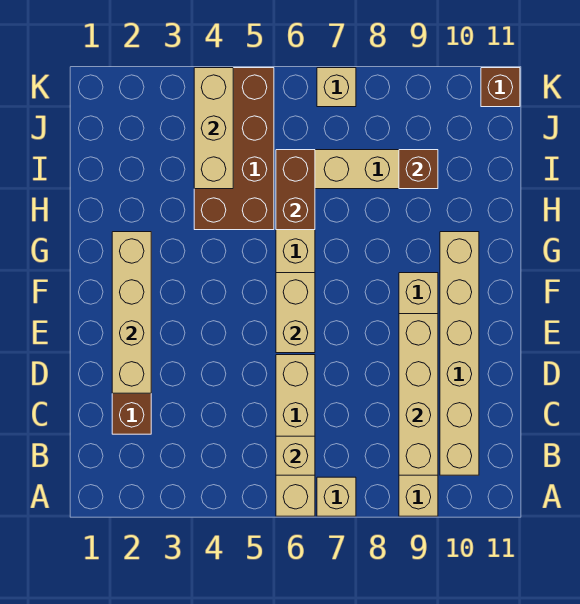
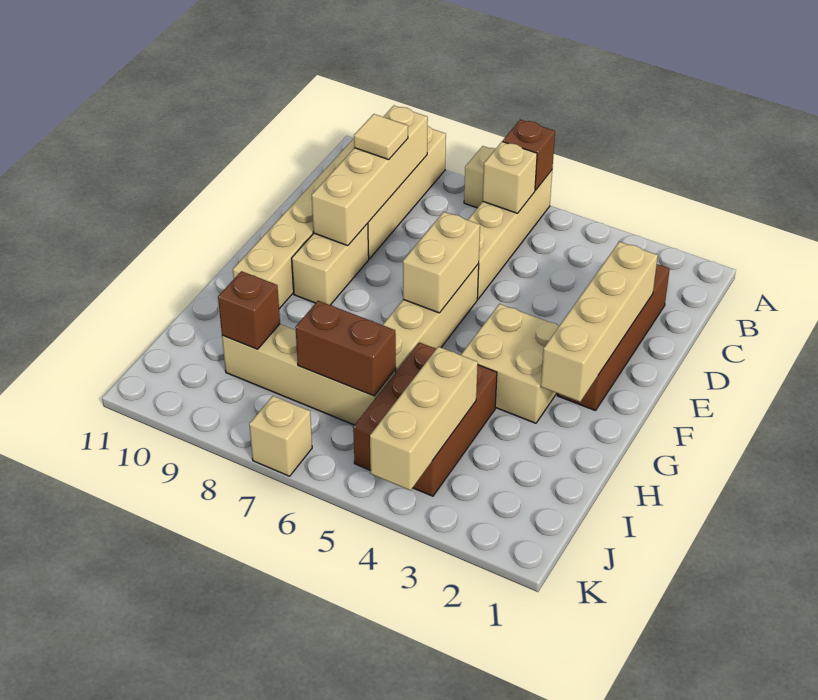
none -> tan tile C9 level 3
none -> tan brick F3:G4 level 1
brown brick H4:K5 level 1 -> brown brick H4:J5 level 1
brown brick H6:I6 level 2 -> brown brick I6:I7 level 2
brown brick K11 level 1 -> brown brick A6 level 2

